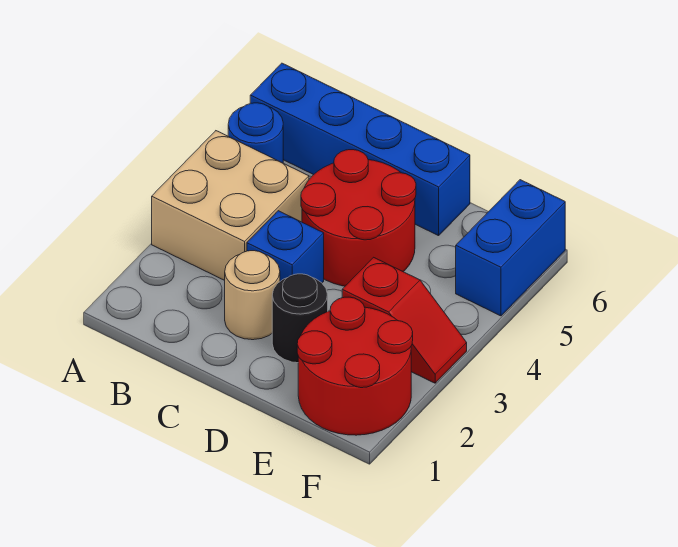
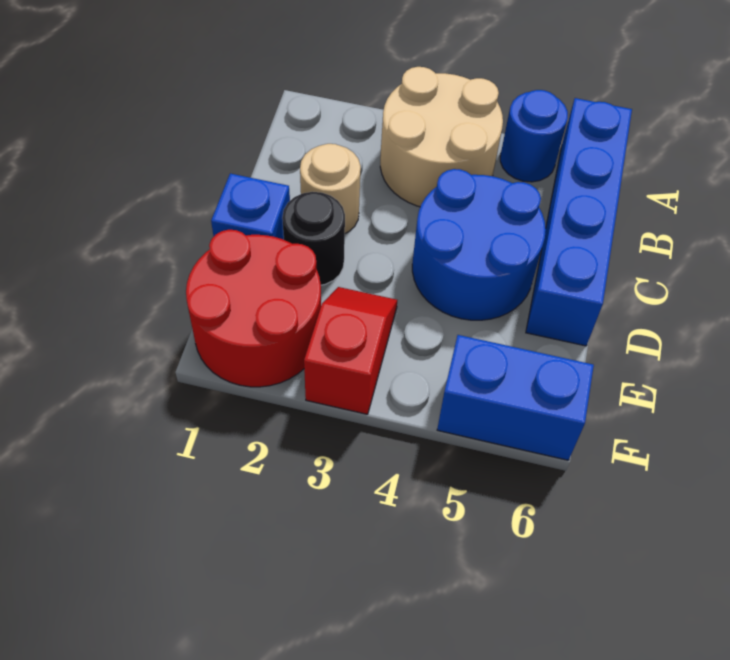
tan brick A3:B4 level 1 -> tan round brick A3:B4 level 1
blue brick C3 level 1 -> blue brick D1 level 1
red round brick C4:D5 level 1 -> blue round brick C4:D5 level 1
red slope E3:F3 level 1 top E -> red slope E3:F3 level 1 top F

